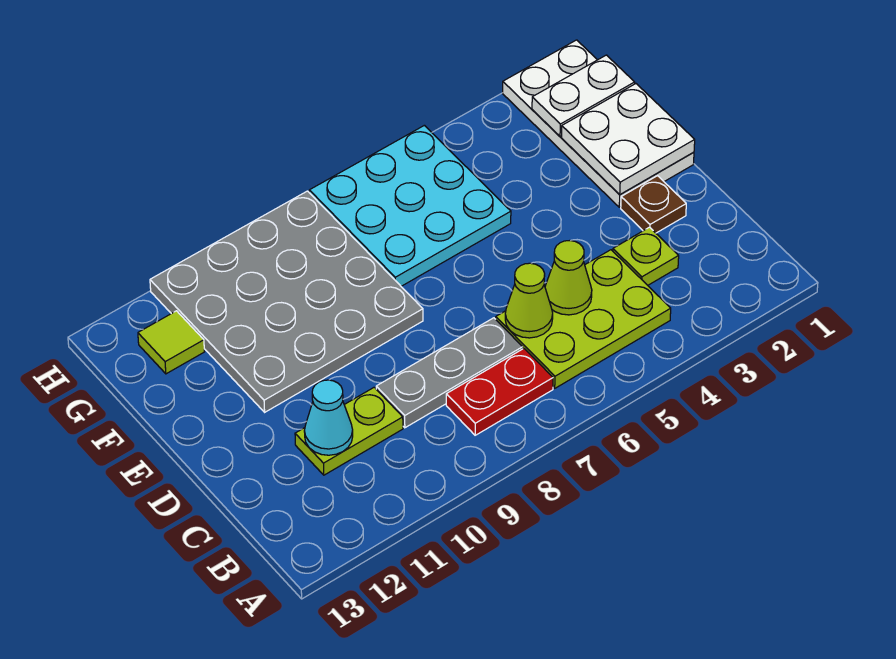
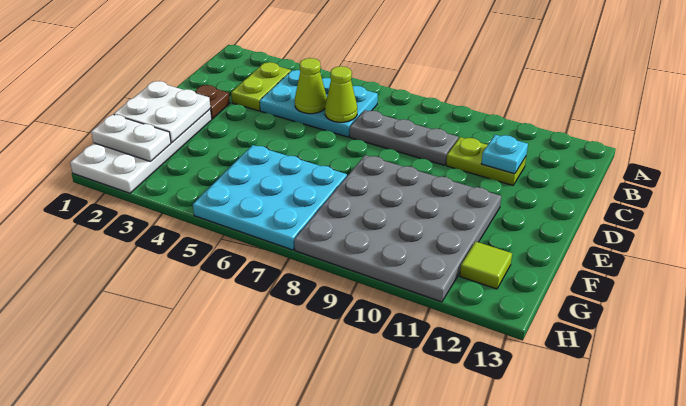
lime plate B4:C6 level 1 -> cyan plate B4:C6 level 1
red plate B7:B8 level 1 -> none
lime plate C3 level 1 -> lime plate B3:C3 level 1
cyan cone C11 level 2 -> cyan plate C11 level 2

